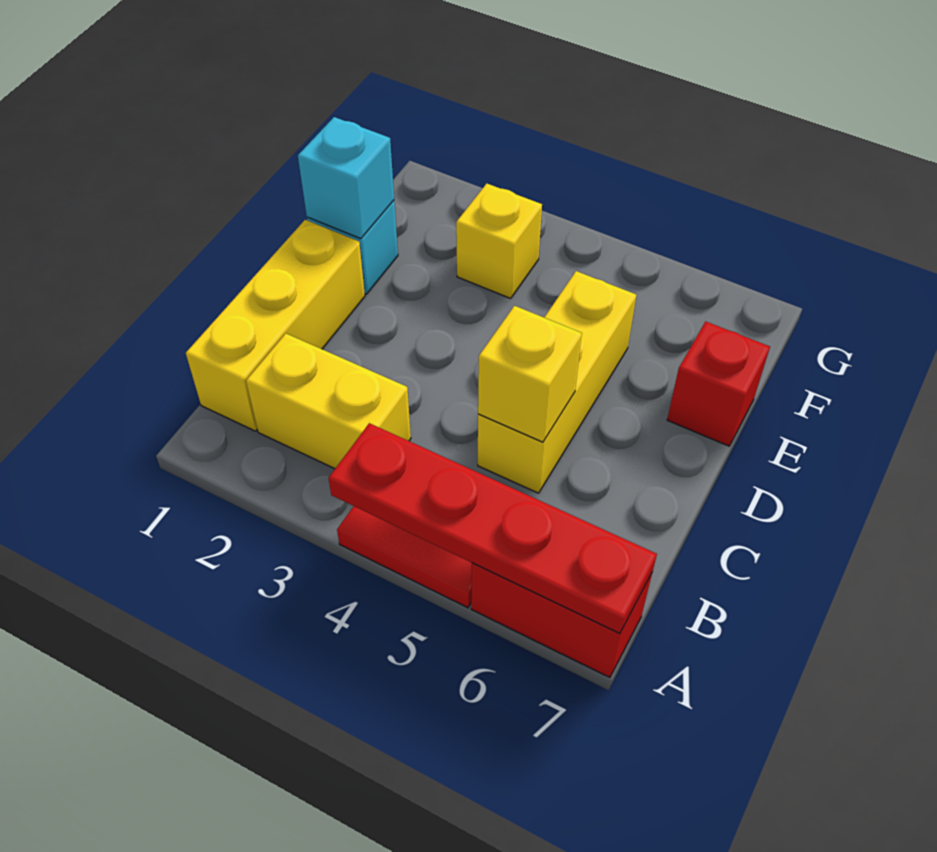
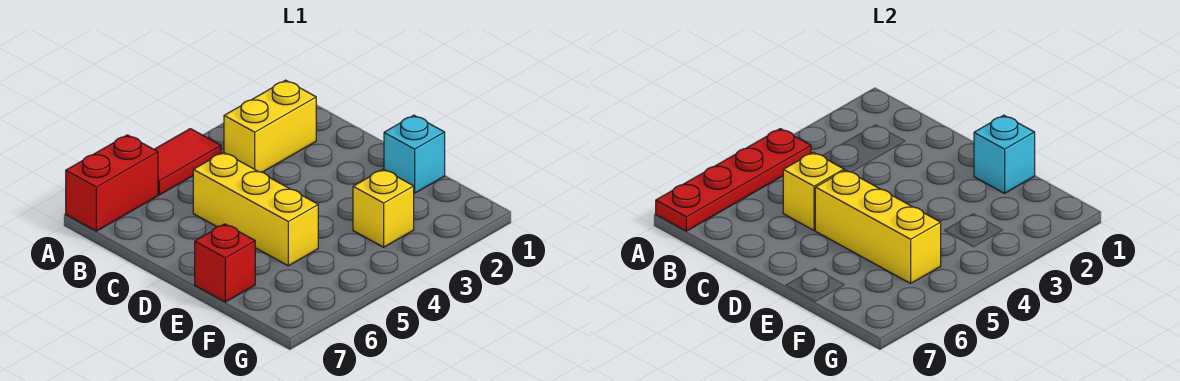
yellow brick B1:D1 level 1 -> yellow brick D5:F5 level 2

